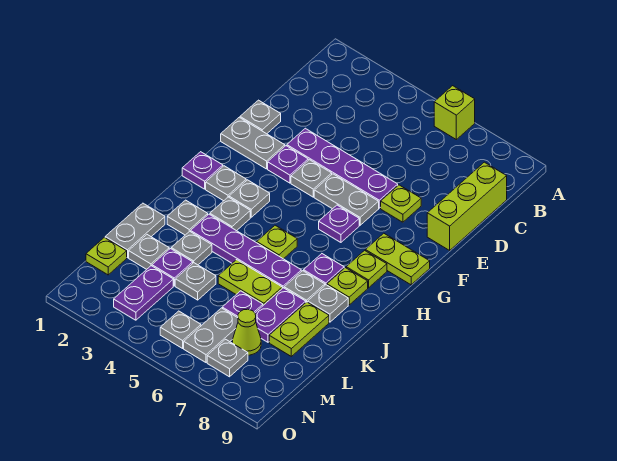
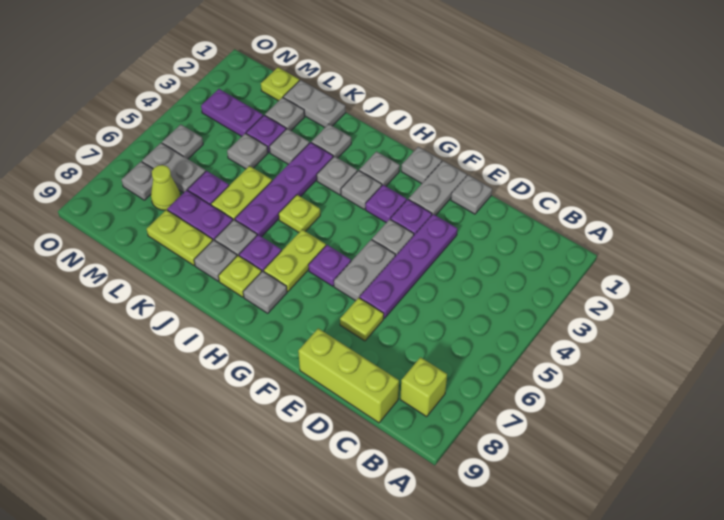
lime brick A6 level 1 -> lime brick B8 level 1
none -> grey plate G1 level 1
lime plate G8:G9 level 1 -> lime plate H6:H7 level 1
purple plate H1 level 1 -> purple plate G3 level 1
lime plate H8 level 1 -> grey plate H8 level 1

